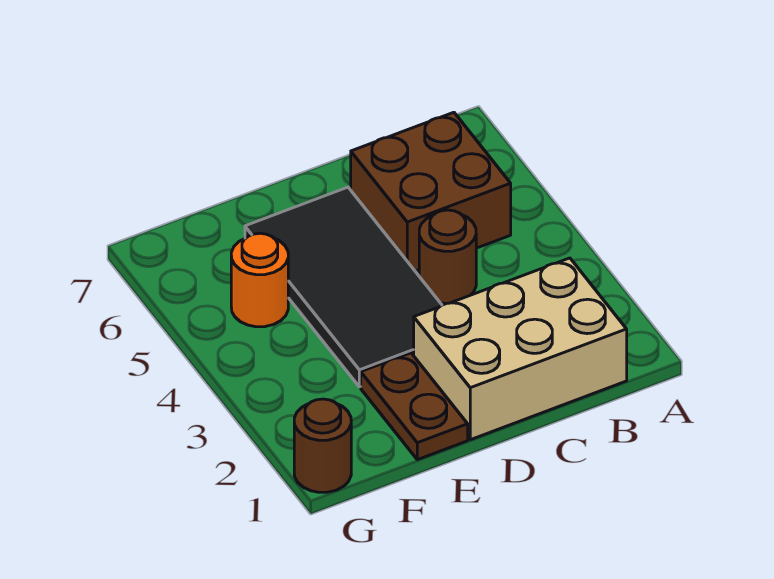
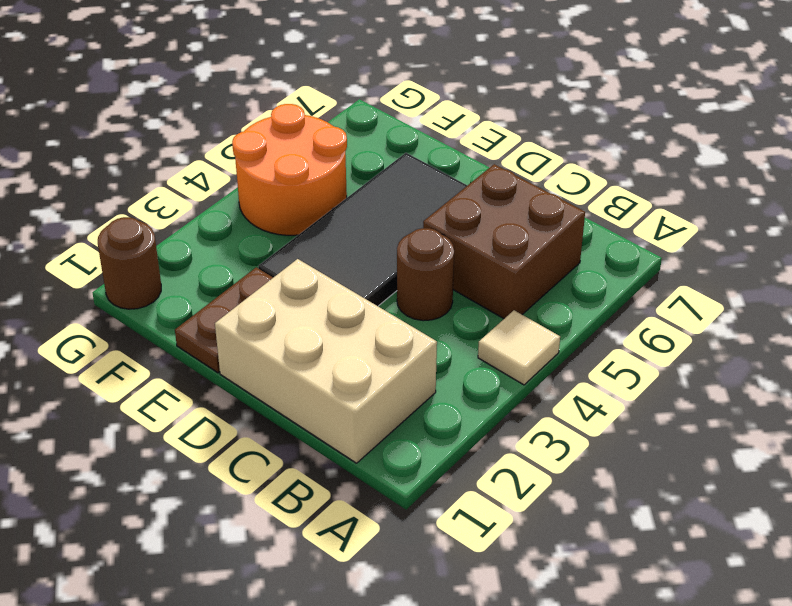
none -> tan tile A4 level 1
orange round brick F5 level 1 -> orange round brick F4:G5 level 1

